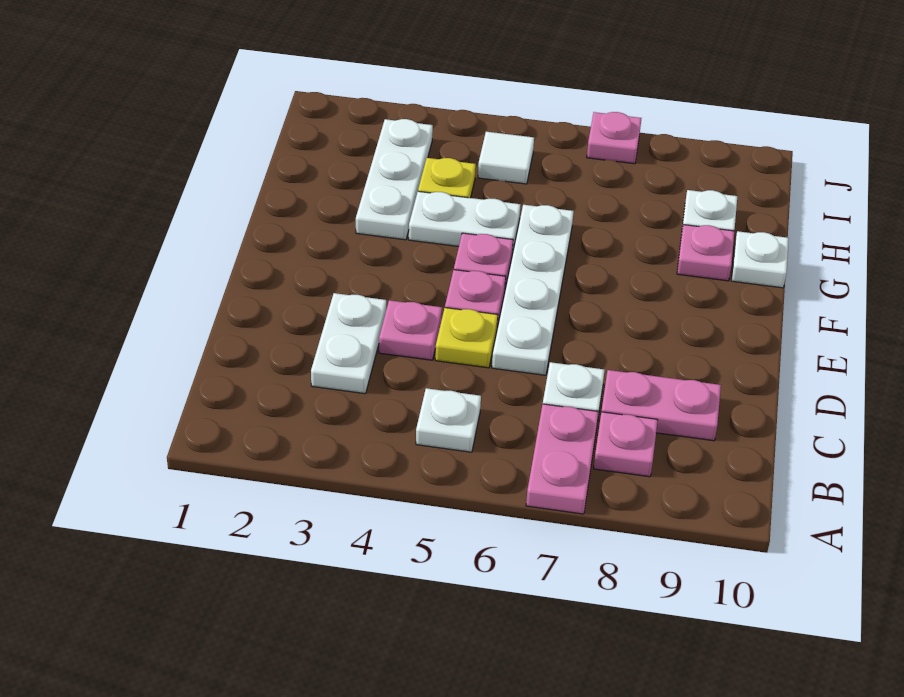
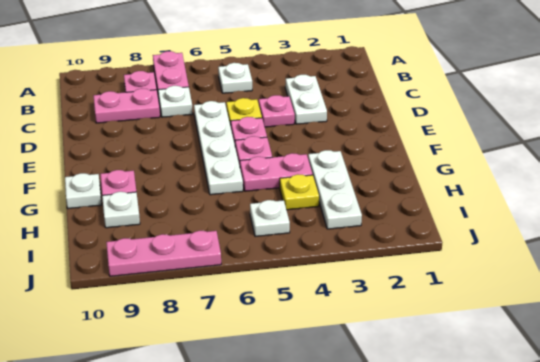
white plate G4:G5 level 1 -> pink plate G4:G5 level 1
white tile I5 level 1 -> white plate I5 level 1
pink plate J7 level 1 -> pink plate J7:J9 level 1

